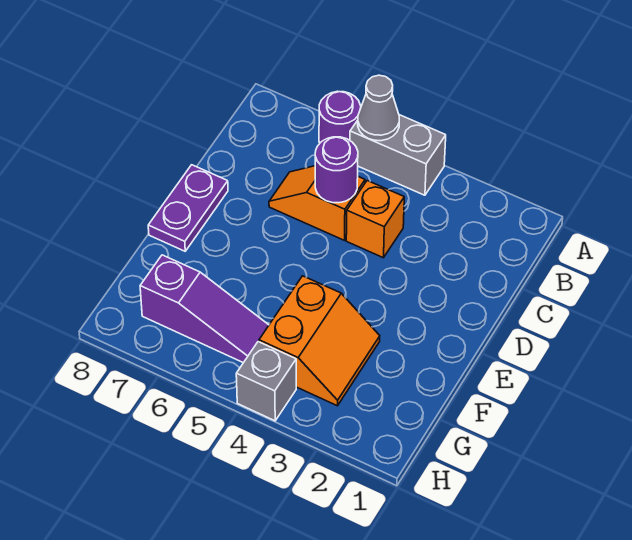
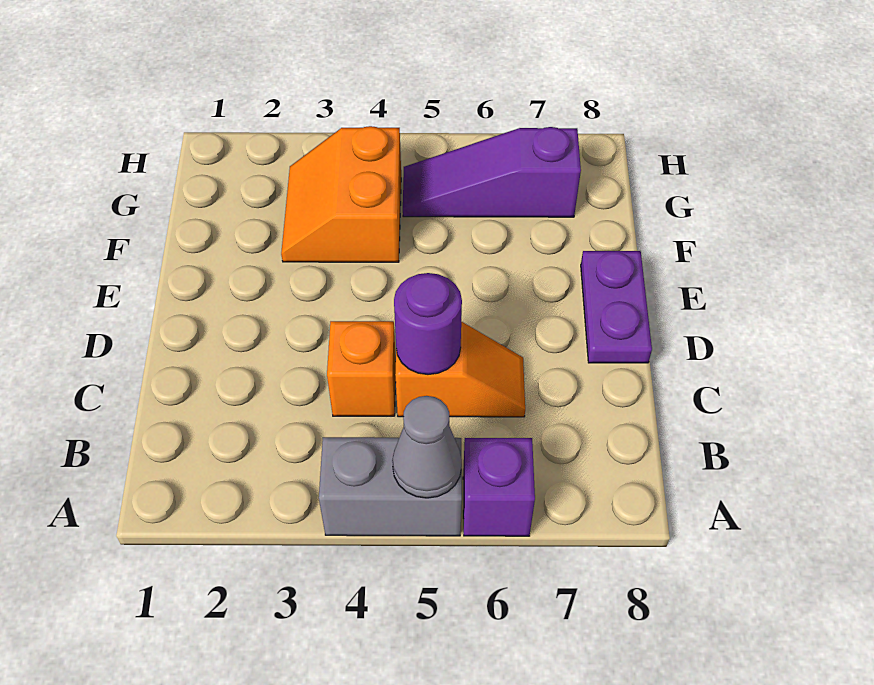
purple round brick A6 level 1 -> purple brick A6 level 1
grey brick H4 level 1 -> none

